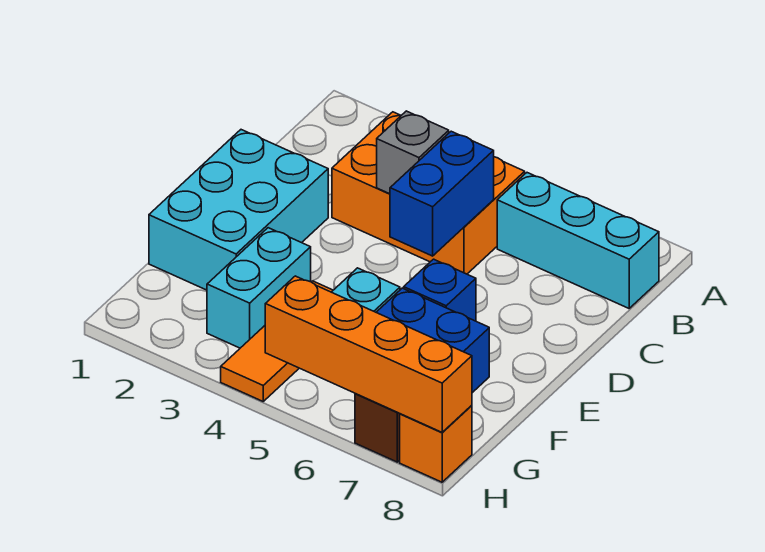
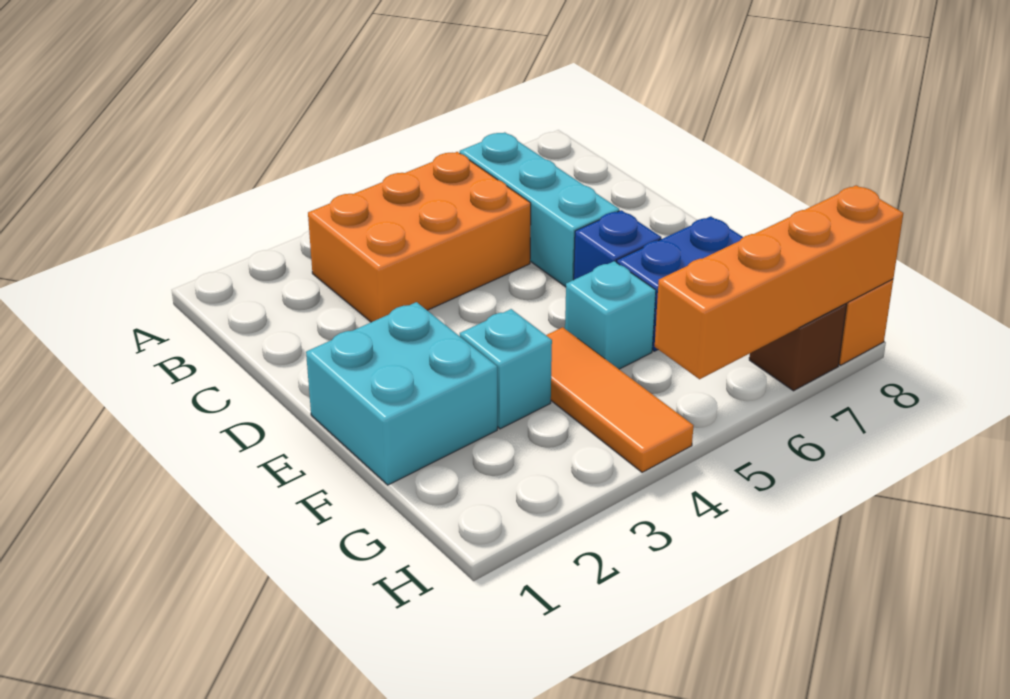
cyan brick B6:B8 level 1 -> cyan brick B6:D6 level 1
grey brick C4 level 2 -> none
blue brick C5:D5 level 2 -> none
cyan brick D1:F2 level 1 -> cyan brick E1:F2 level 1
cyan brick F3:G3 level 1 -> cyan brick F3 level 1

